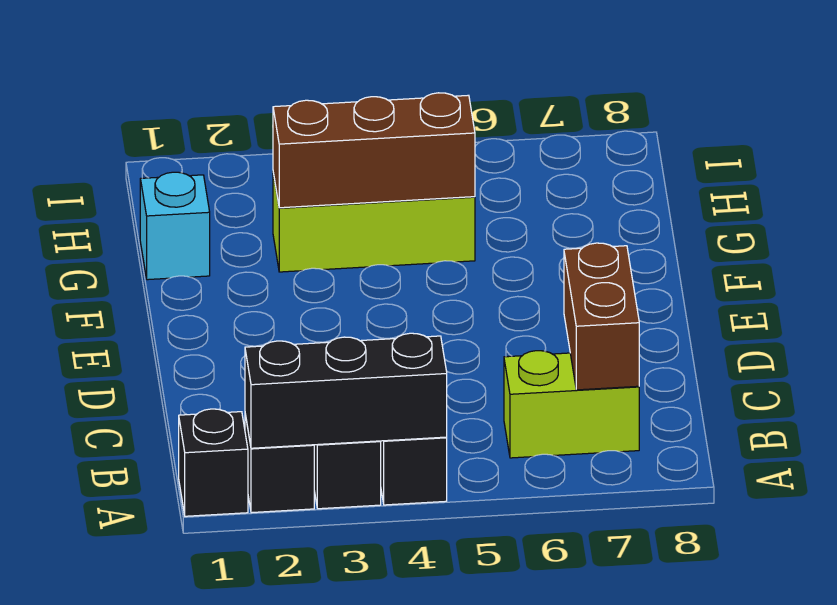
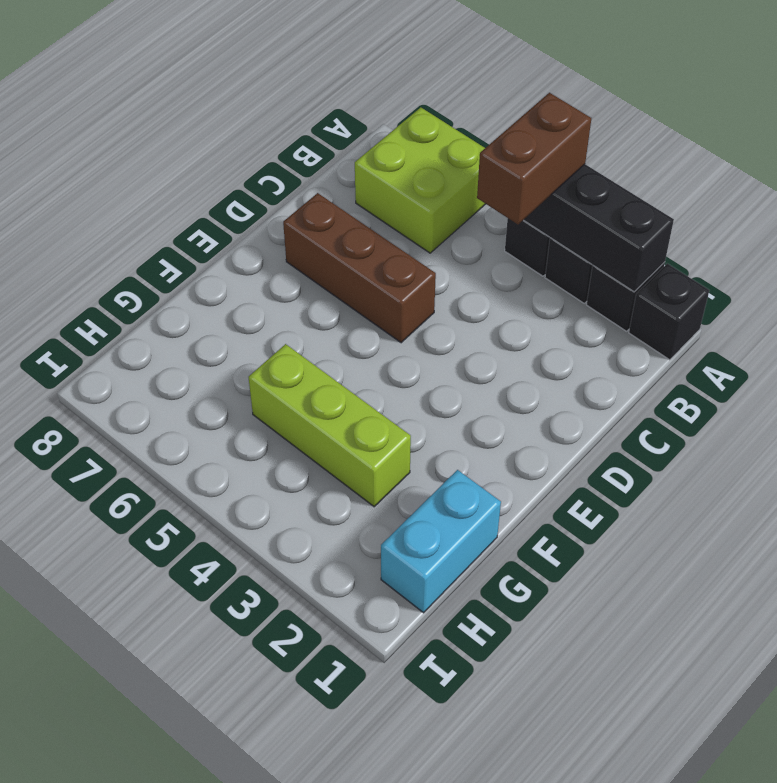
lime brick B6:B7 level 1 -> lime brick A6:B7 level 1
brown brick B7:C7 level 2 -> brown brick A4:B4 level 3
cyan brick G1 level 1 -> cyan brick G1:H1 level 1
brown brick G3:G5 level 2 -> brown brick D5:D7 level 1

